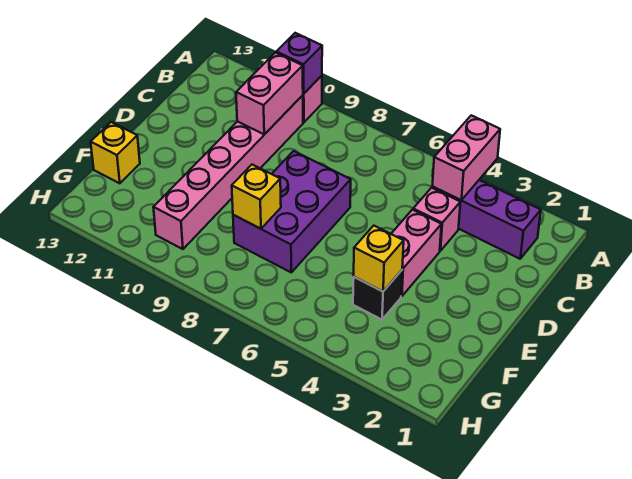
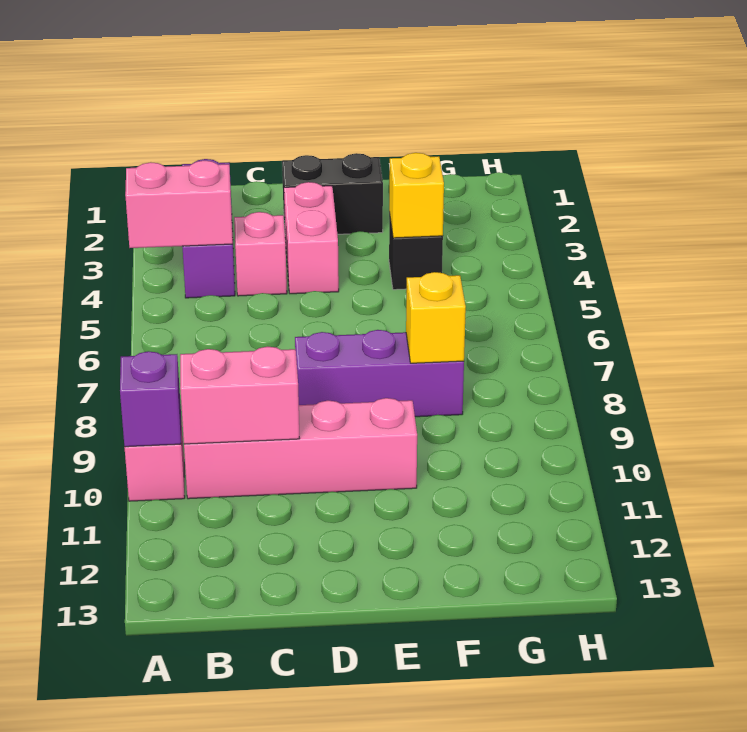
pink brick B10:G10 level 1 -> pink brick B10:E10 level 1
none -> black brick D2:E2 level 1
pink brick D4:E4 level 1 -> pink brick D3:D4 level 1
purple brick D7:F8 level 1 -> purple brick D8:F8 level 1
yellow brick F13 level 1 -> none

